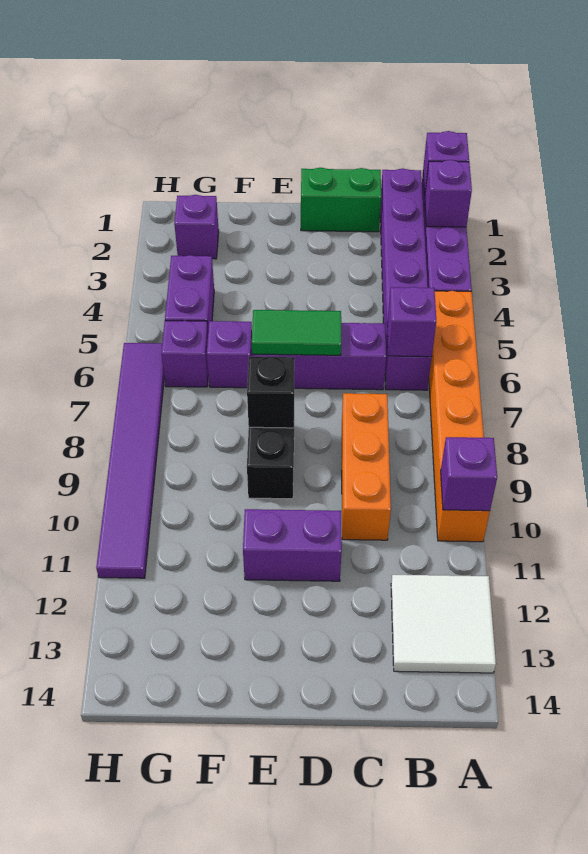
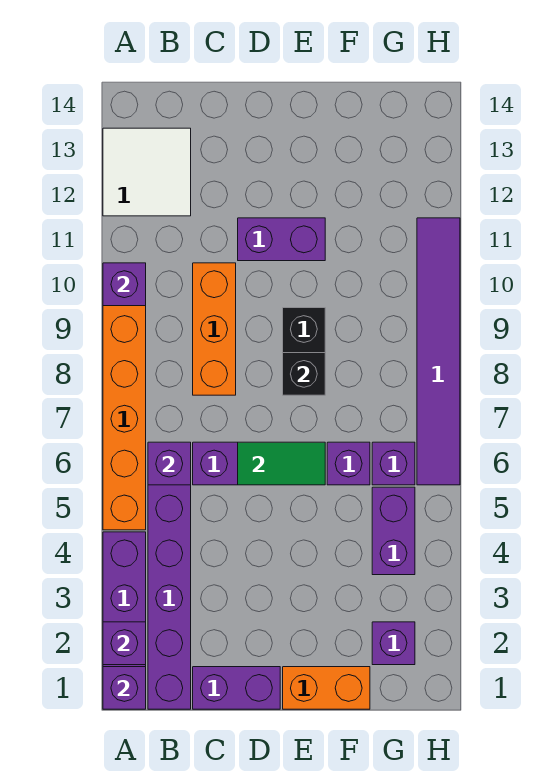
green brick C1:D1 level 1 -> purple brick C1:D1 level 1
none -> orange brick E1:F1 level 1

